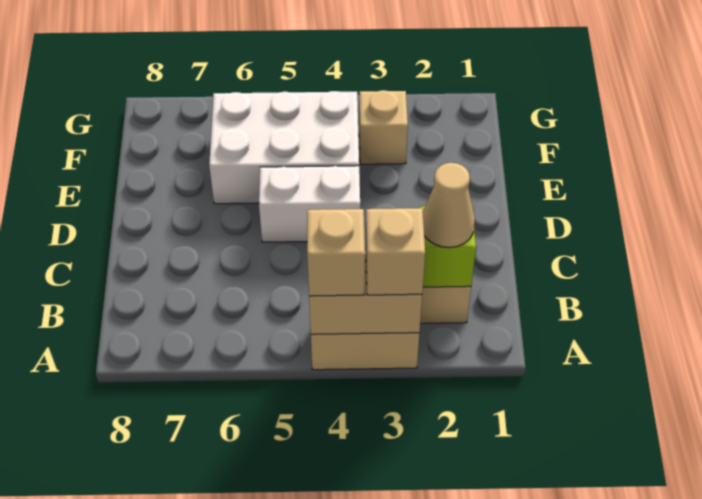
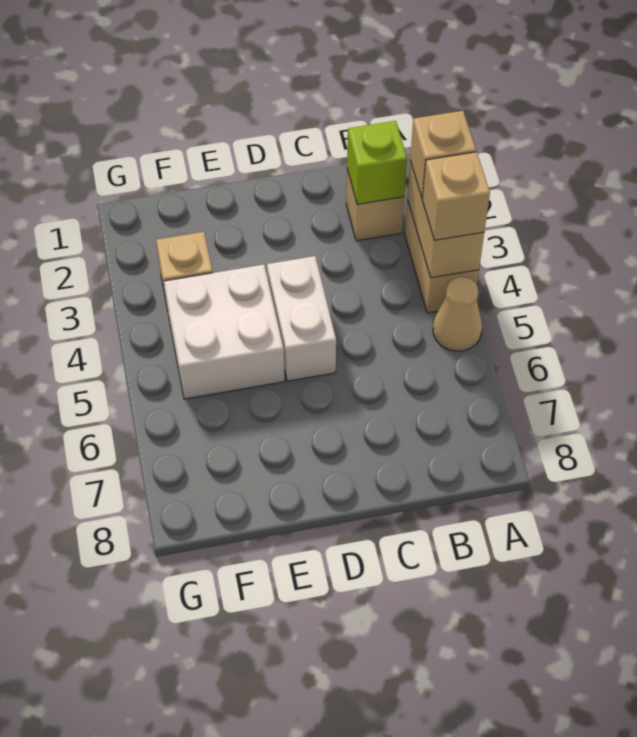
tan cone B2 level 3 -> tan cone A5 level 1
white brick E4:F6 level 1 -> white brick E4:F5 level 1

